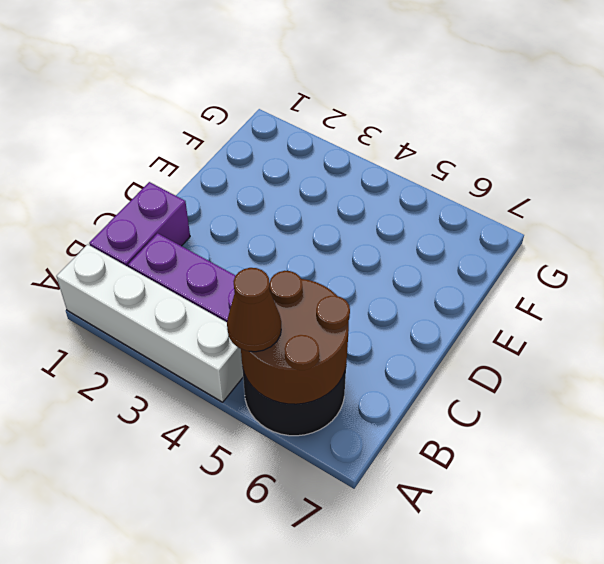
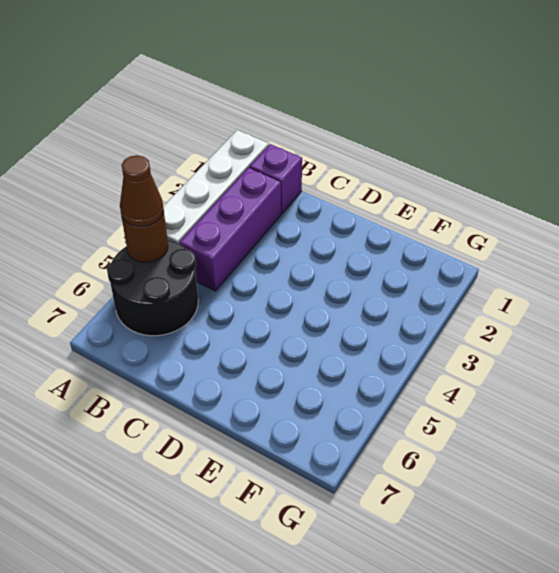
brown round brick A5:B6 level 2 -> brown round brick A5 level 2
purple brick B1:C1 level 1 -> purple brick B1 level 1

